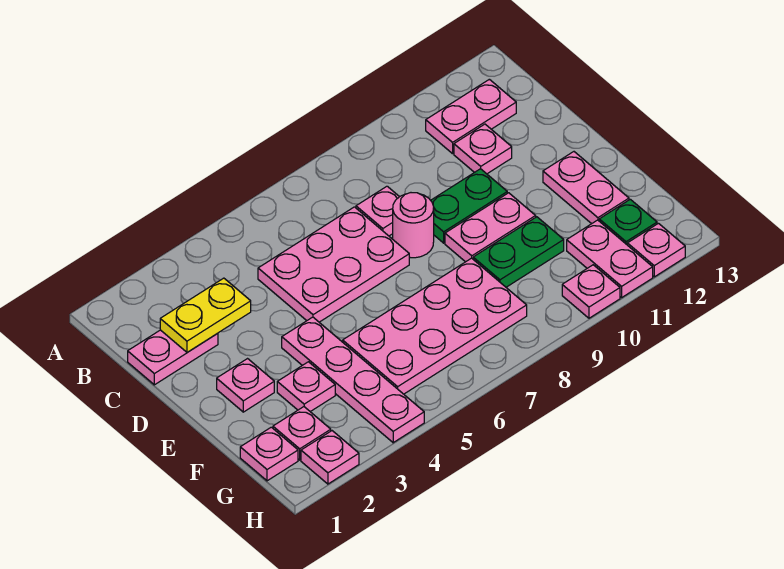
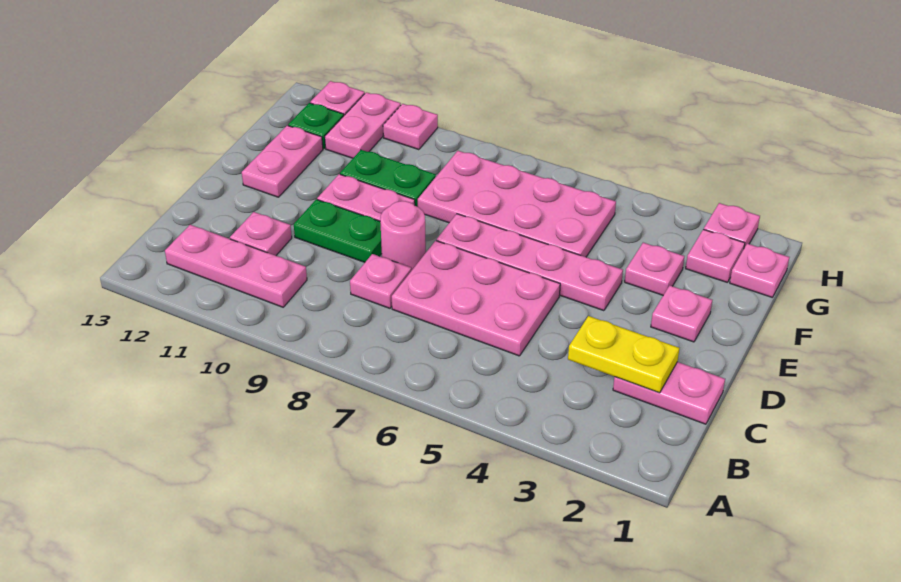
pink plate B11:B12 level 1 -> pink plate B10:B12 level 1
pink plate E4:H4 level 1 -> pink plate E4:E7 level 1

